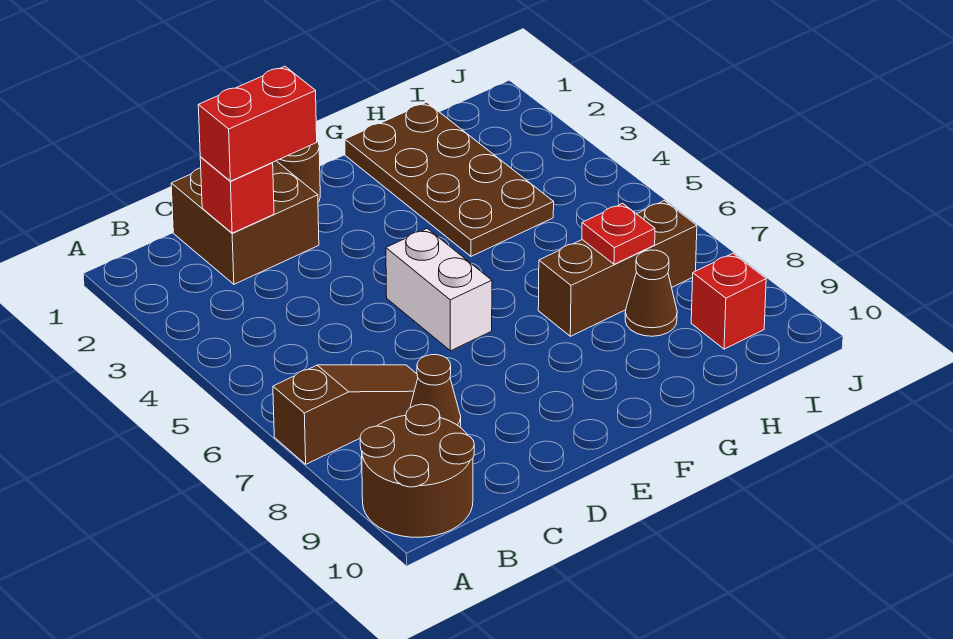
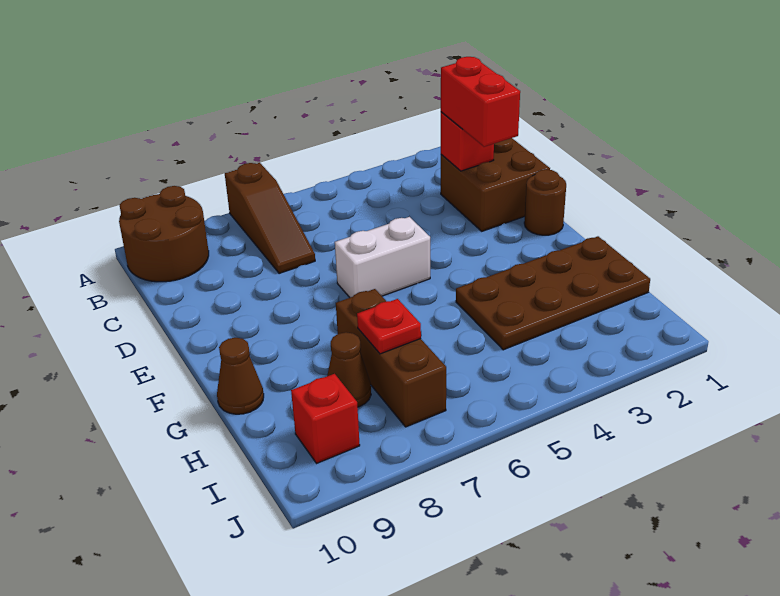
brown cone C8 level 1 -> brown cone G10 level 1

